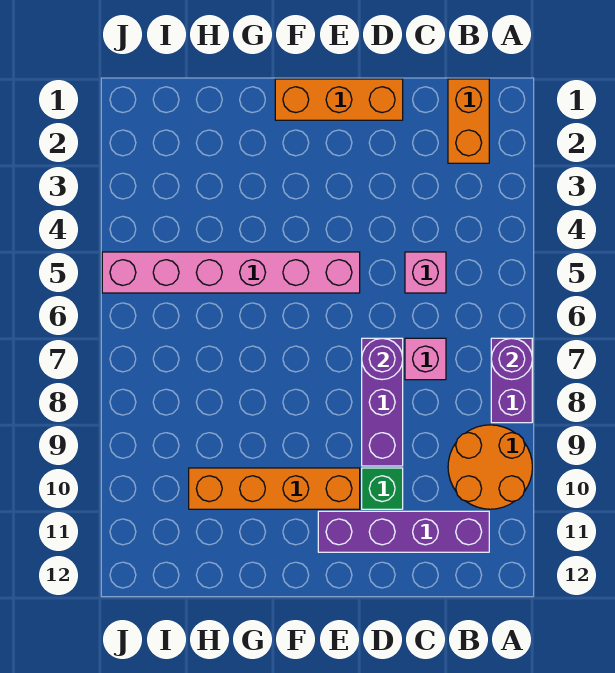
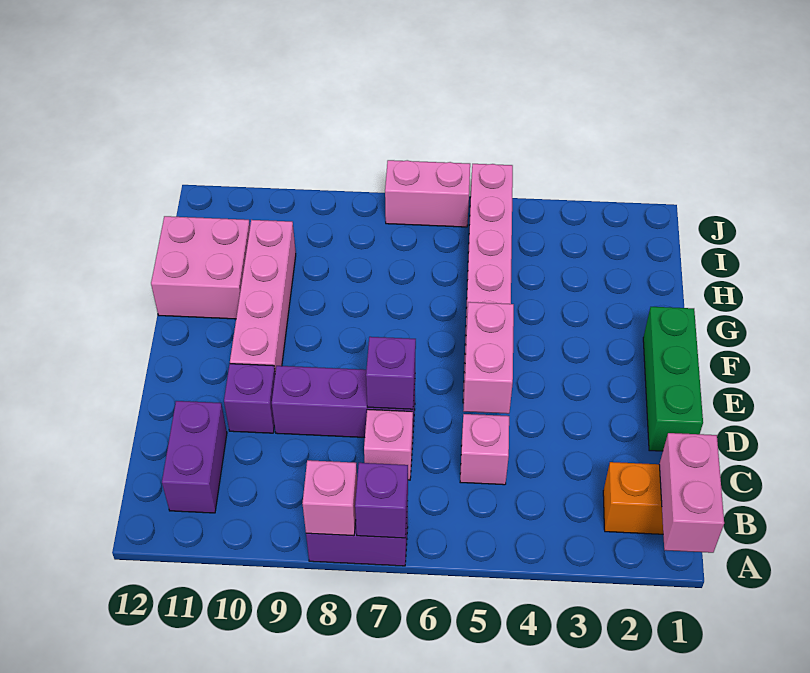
none -> pink brick A1:B1 level 2
purple round brick A7 level 2 -> purple brick A7 level 2
none -> pink brick A8 level 2
orange round brick A9:B10 level 1 -> none
purple brick B11:E11 level 1 -> purple brick B11:C11 level 1
orange brick D1:F1 level 1 -> green brick D1:F1 level 1
none -> pink brick D5:E5 level 2
purple round brick D7 level 2 -> purple brick D7 level 2
green brick D10 level 1 -> purple brick D10 level 1
orange brick E10:H10 level 1 -> pink brick E10:H10 level 1
none -> pink brick G11:H12 level 1
none -> pink brick J6:J7 level 1

